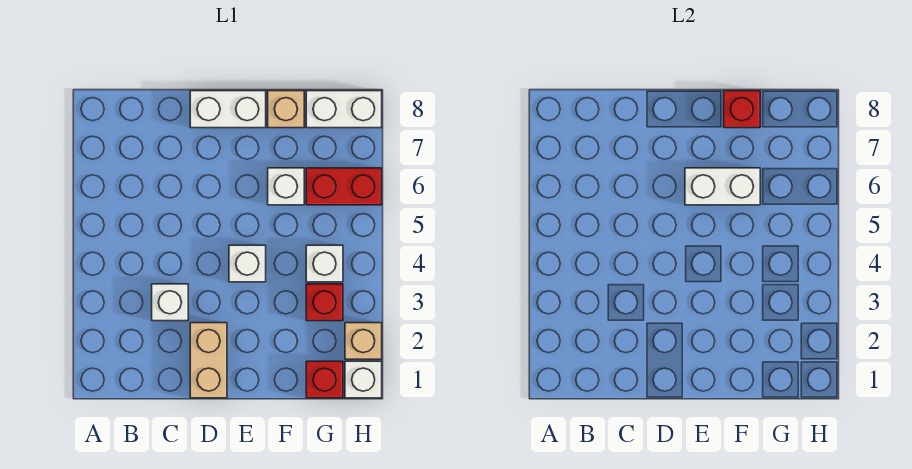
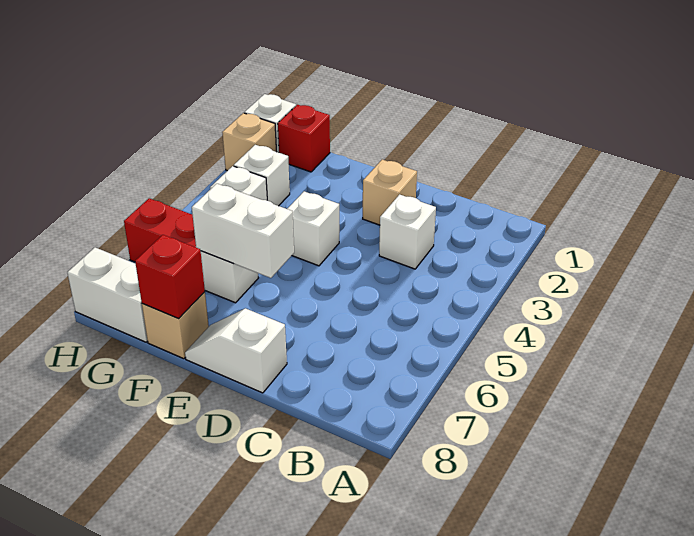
tan brick D1:D2 level 1 -> tan brick D2 level 1
white brick D8:E8 level 1 -> white slope D8:E8 level 1 top D
red brick G3 level 1 -> white brick G3 level 1

